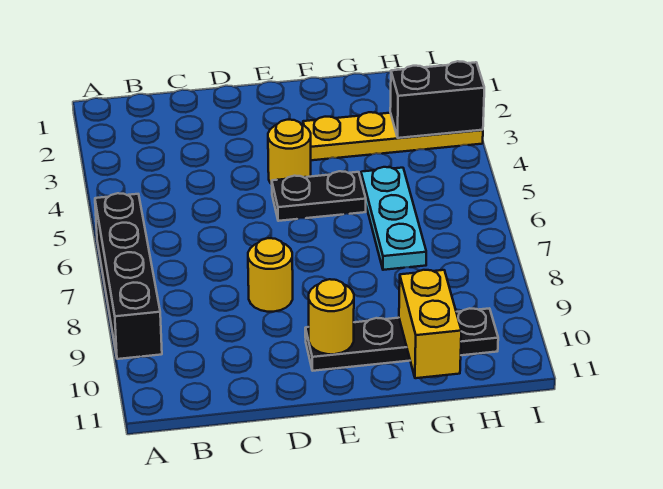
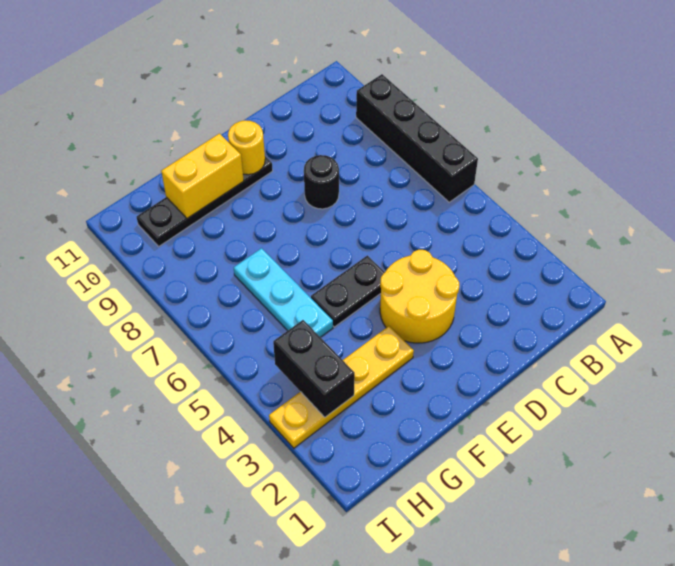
yellow round brick D8 level 1 -> black round brick D8 level 1
yellow round brick E4 level 1 -> yellow round brick D3:E4 level 1
yellow brick G10:G11 level 2 -> yellow brick F10:G10 level 2
black brick H3:I3 level 2 -> black brick H3:H4 level 2

